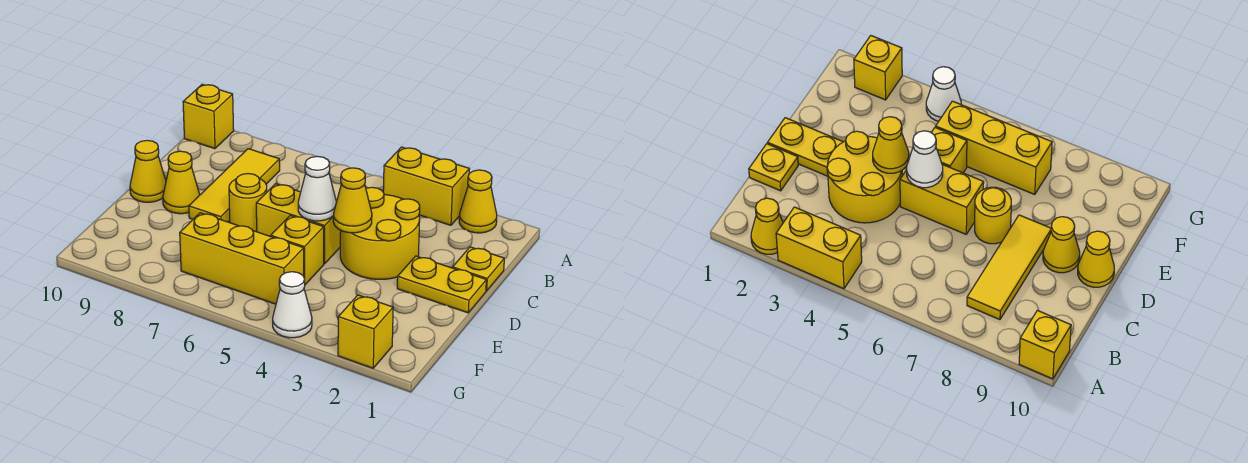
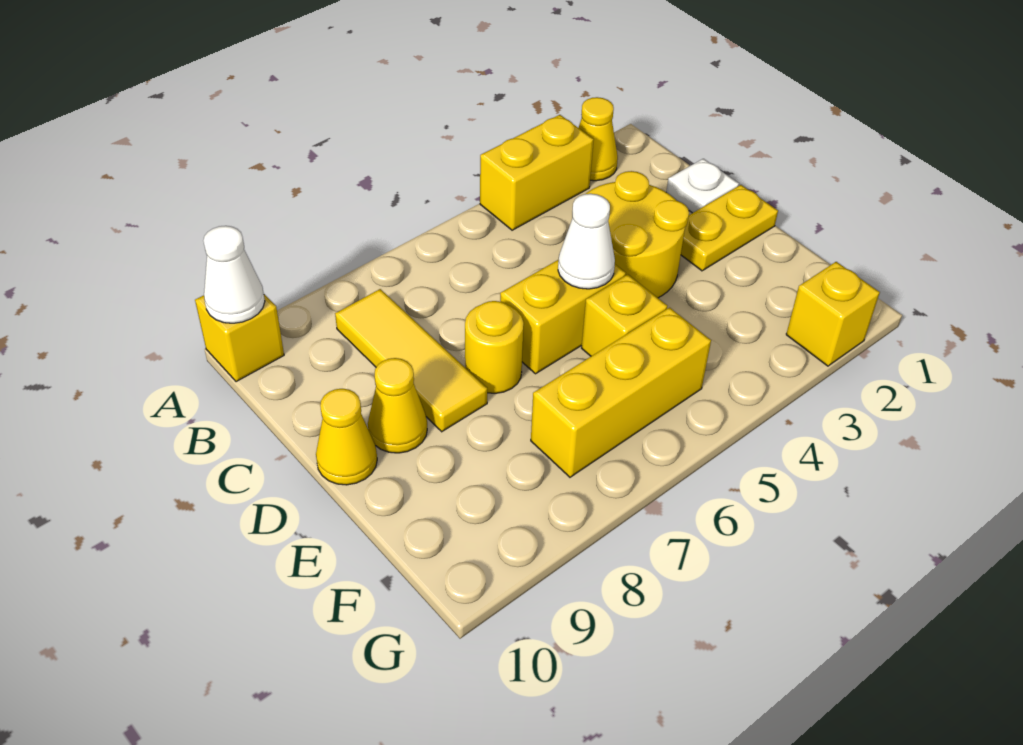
yellow plate C1 level 1 -> white plate C1 level 1
yellow cone D4 level 2 -> none
white cone G4 level 1 -> white cone A10 level 2

